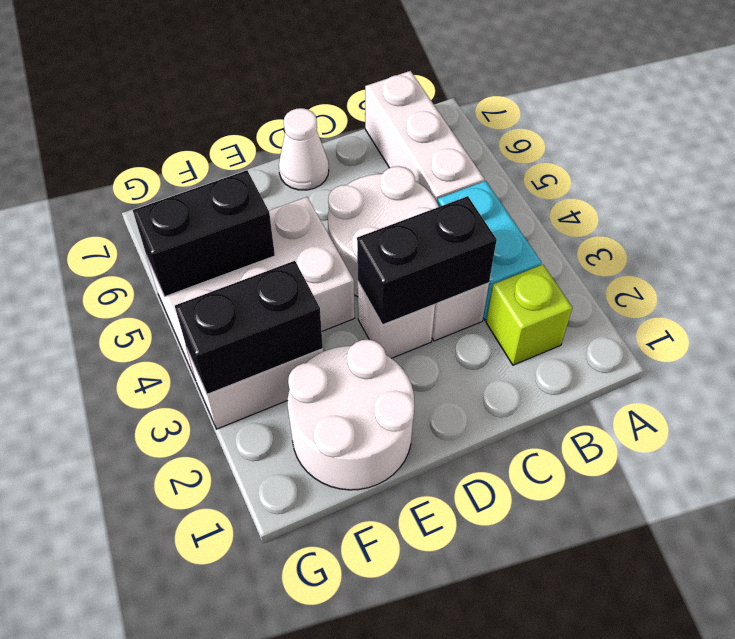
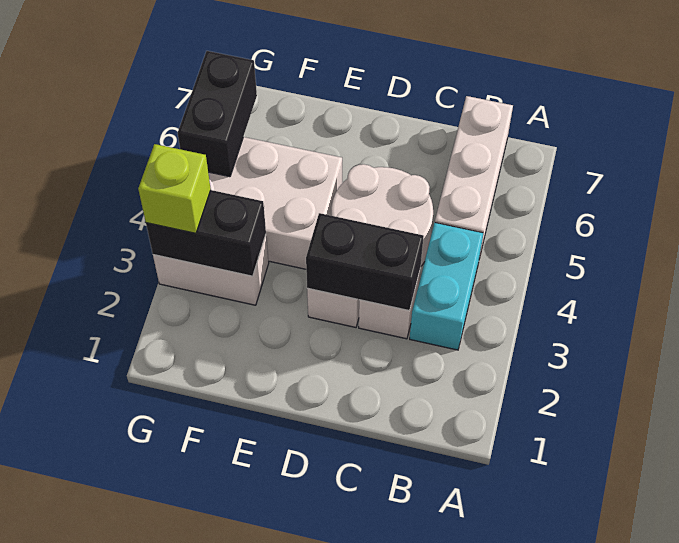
lime brick B2 level 1 -> lime brick G3 level 3
white cone D7 level 1 -> none
white round brick E1:F2 level 1 -> none
black brick F5:G5 level 2 -> black brick G5:G6 level 2

